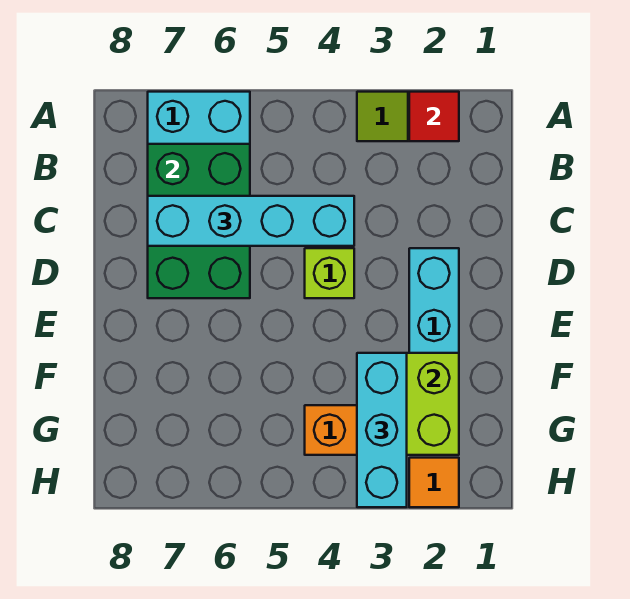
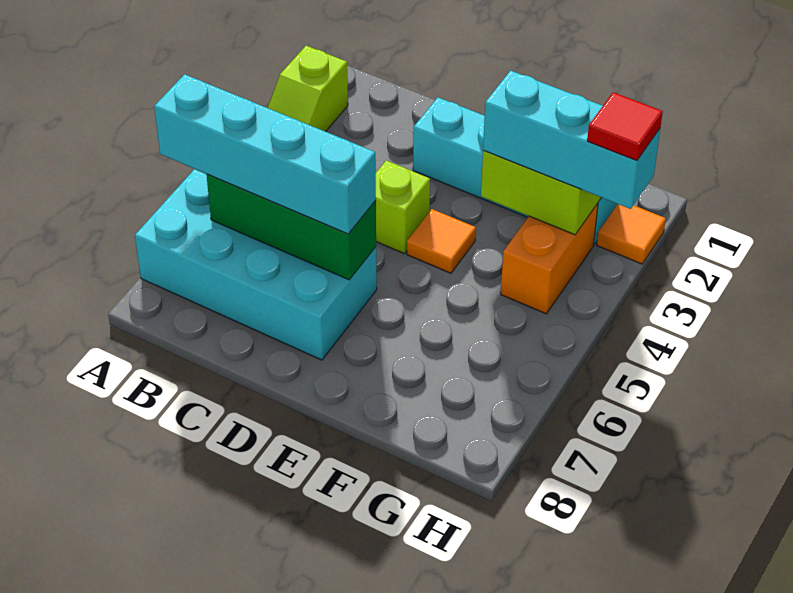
red tile A2 level 2 -> red tile H3 level 4
green brick B6:D7 level 2 -> green brick B6:D6 level 2
cyan brick C4:C7 level 3 -> cyan brick A6:D6 level 3
none -> orange tile E4 level 1

